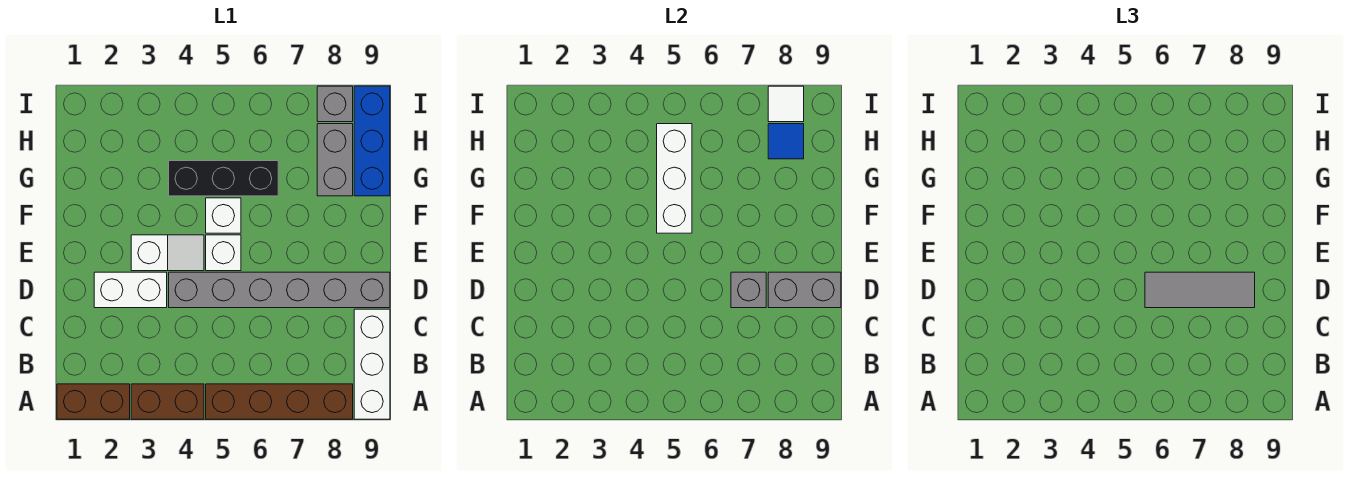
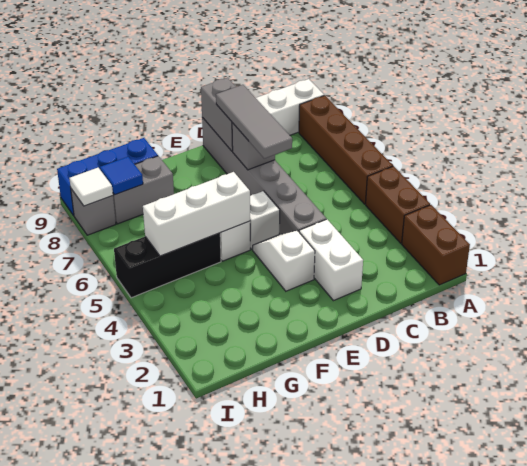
black brick G4:G6 level 1 -> black brick G5:I5 level 1

